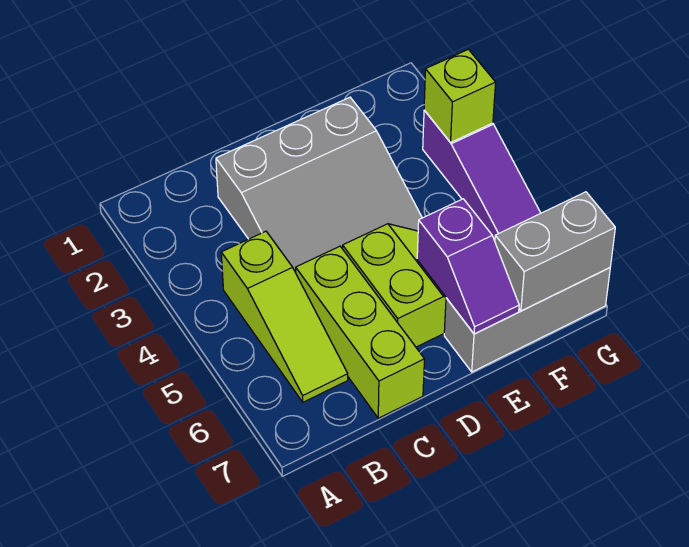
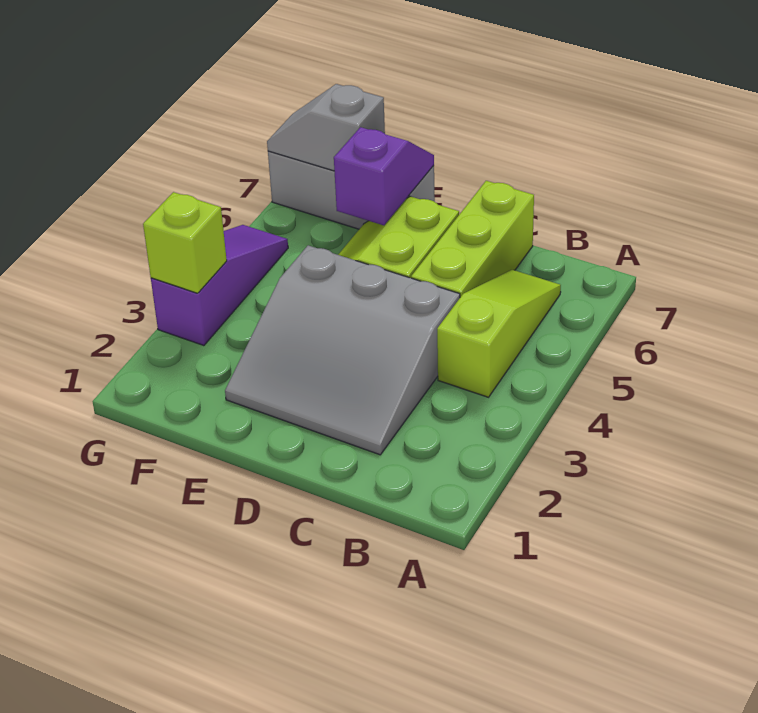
grey slope C2:E4 level 1 top 2 -> grey slope C2:E4 level 1 top 4
grey brick F7:G7 level 2 -> grey slope F7:G7 level 2 top F

